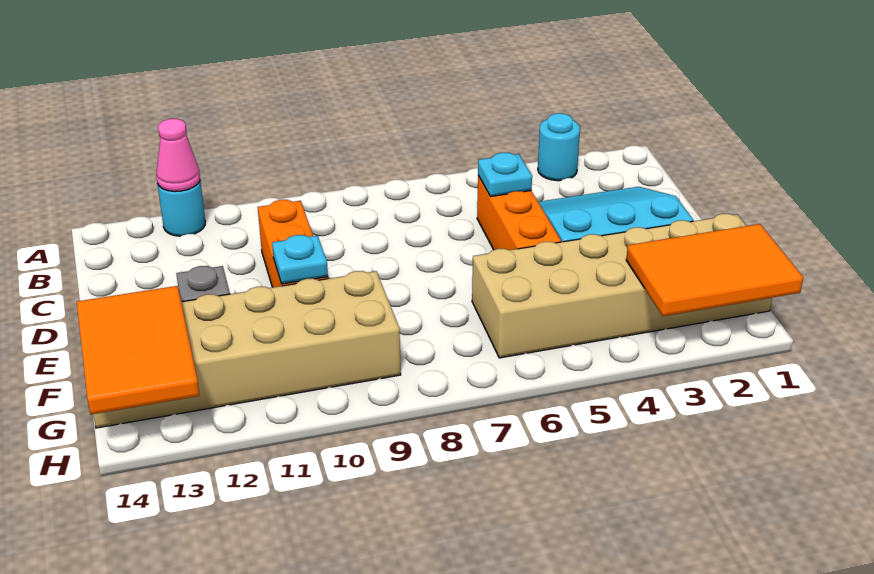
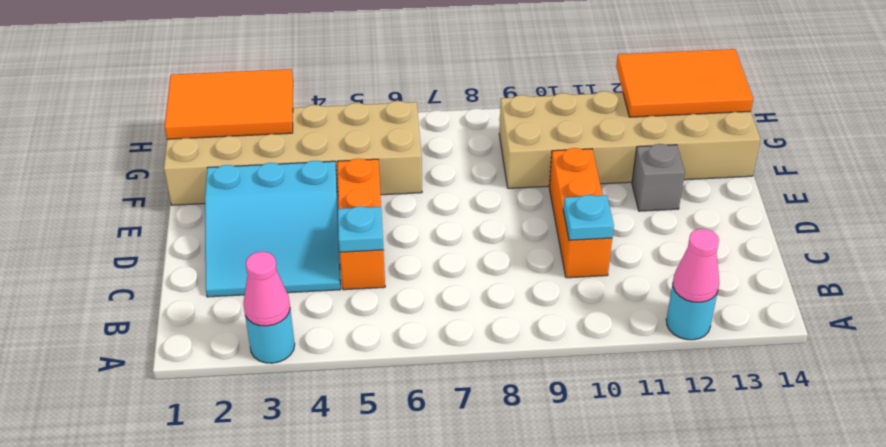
none -> pink cone A3 level 2
cyan plate E10 level 2 -> cyan plate C10 level 2
orange tile F13:H14 level 2 -> orange tile G12:H14 level 2

